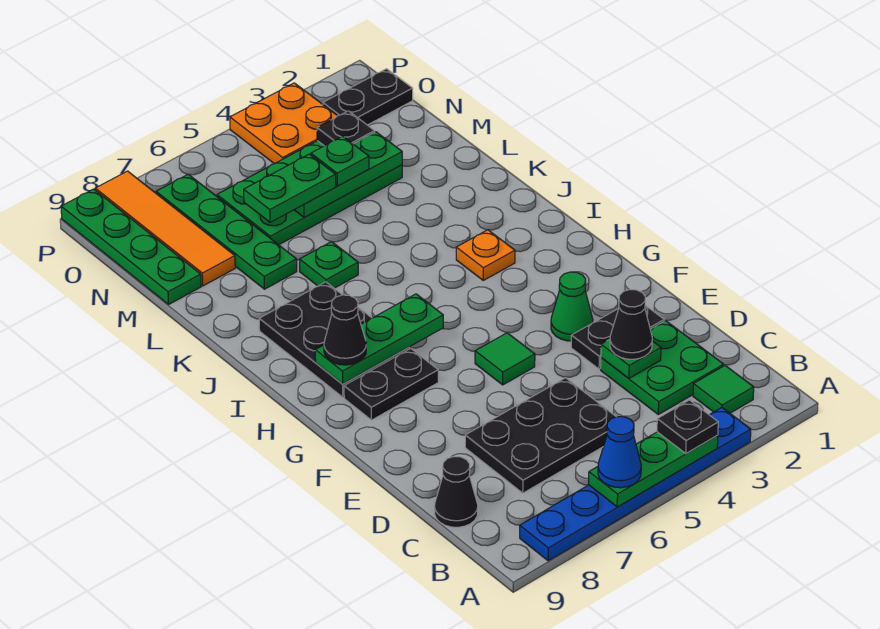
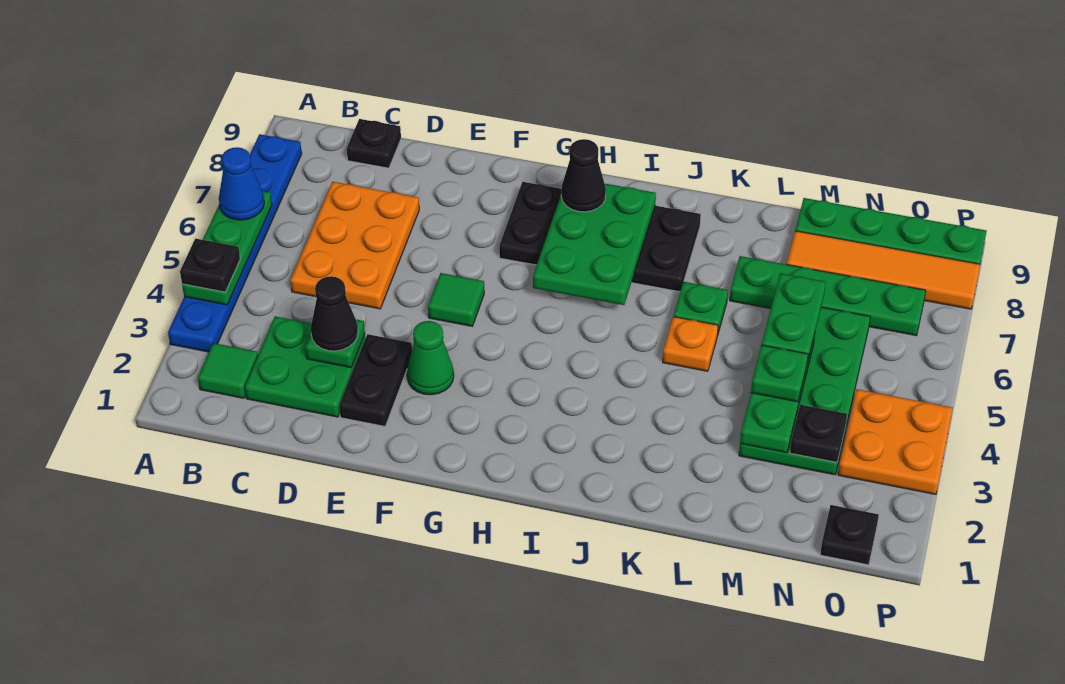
black plate C5:D7 level 1 -> orange plate C5:D7 level 1
black cone C9 level 1 -> black plate C9 level 1
green plate H6:H8 level 2 -> green plate H6:I8 level 2
orange plate I3 level 1 -> orange plate K5 level 1
black plate O1:O2 level 1 -> black plate O1 level 1

